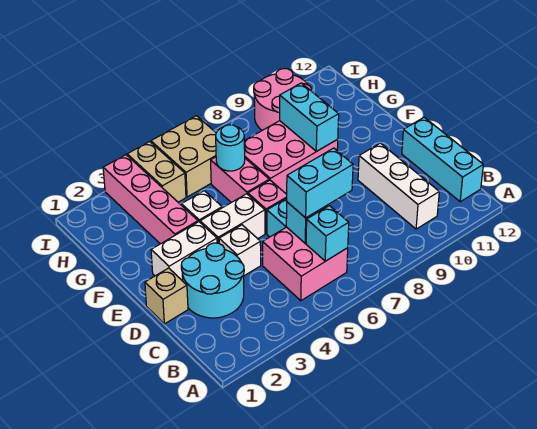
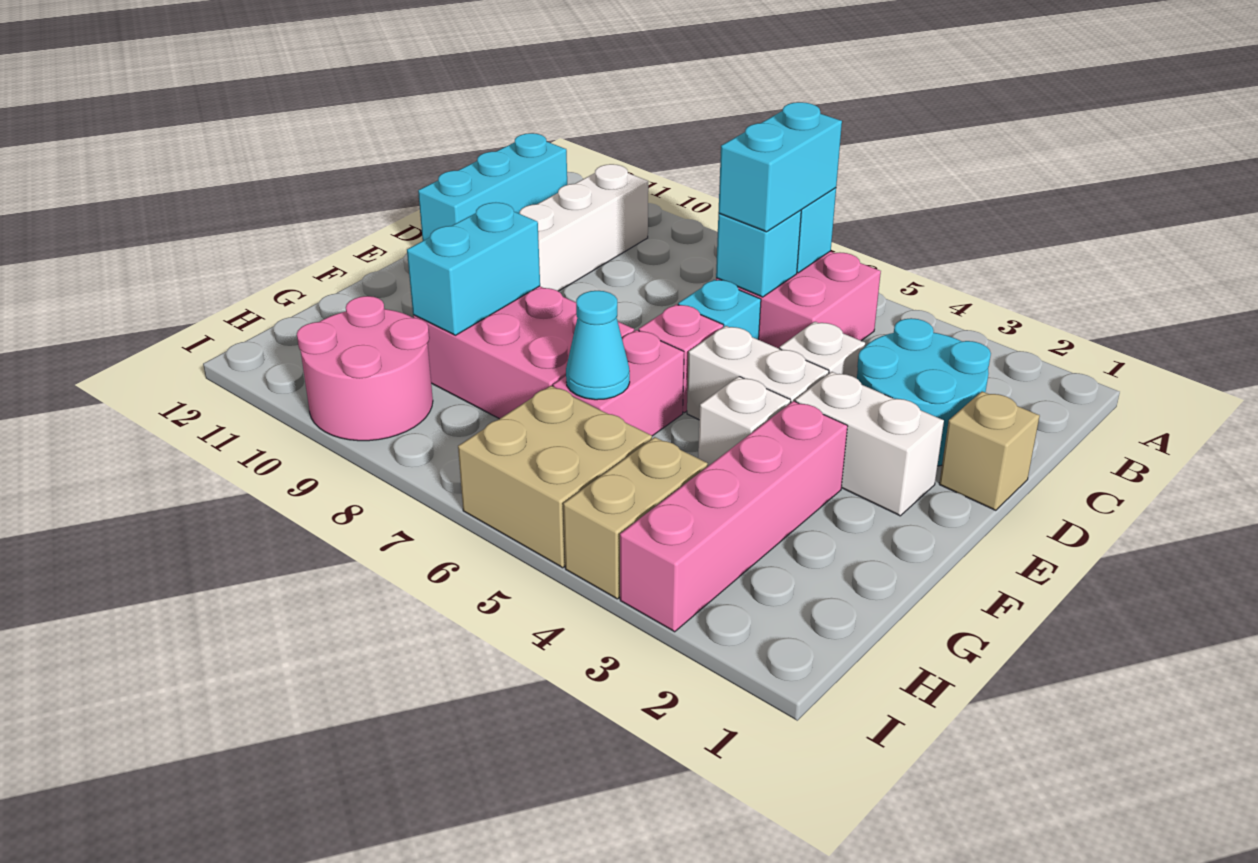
cyan brick C6:C7 level 3 -> cyan brick B6:C6 level 3
cyan round brick G6 level 2 -> cyan cone G6 level 2

